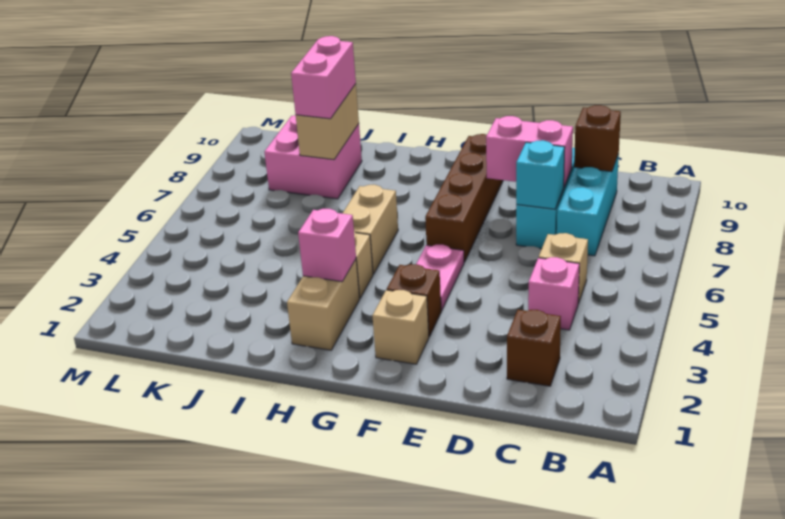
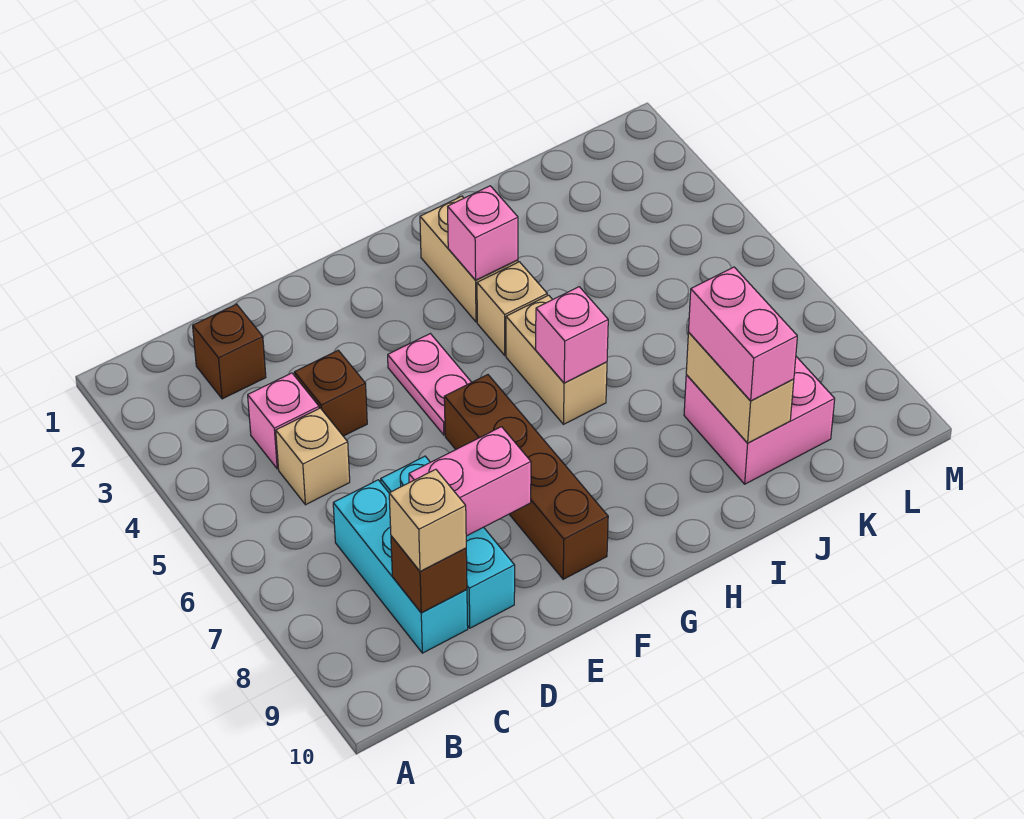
cyan brick D7 level 2 -> none
tan brick F2 level 1 -> tan brick C9 level 3
brown brick F3 level 1 -> brown brick D4 level 1
none -> pink brick H6 level 2

